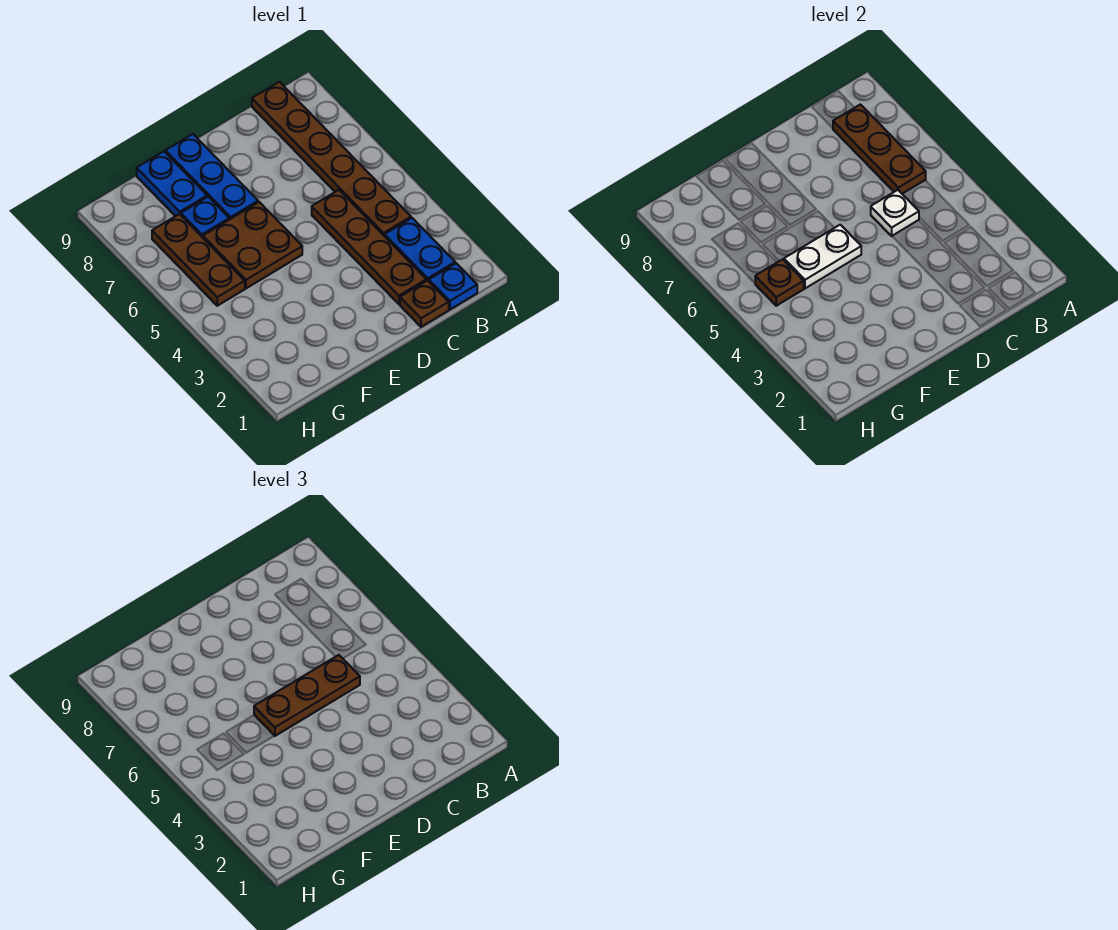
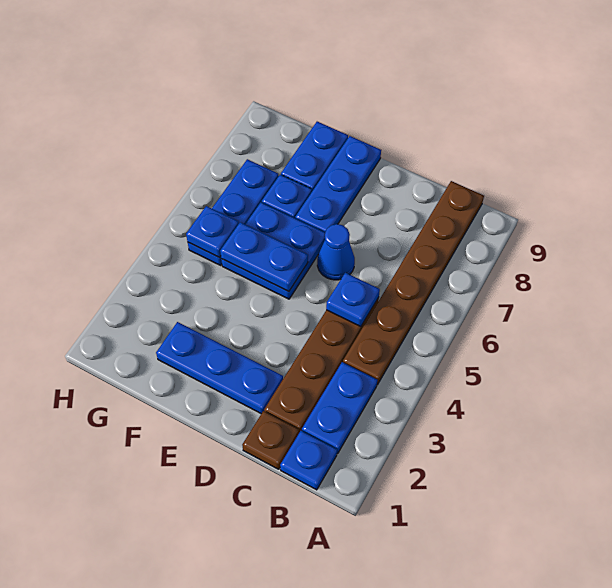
brown plate B6:B8 level 2 -> none
white plate C5 level 2 -> blue plate C5 level 2
brown plate C5:E5 level 3 -> none
none -> blue plate D2:F2 level 1
none -> blue cone D6 level 1
brown plate E5:F6 level 1 -> blue plate E5:F6 level 1
white plate E5:F5 level 2 -> blue plate E5:F5 level 2
brown plate G5:G7 level 1 -> blue plate G5:G7 level 1
brown plate G5 level 2 -> blue plate G5 level 2

